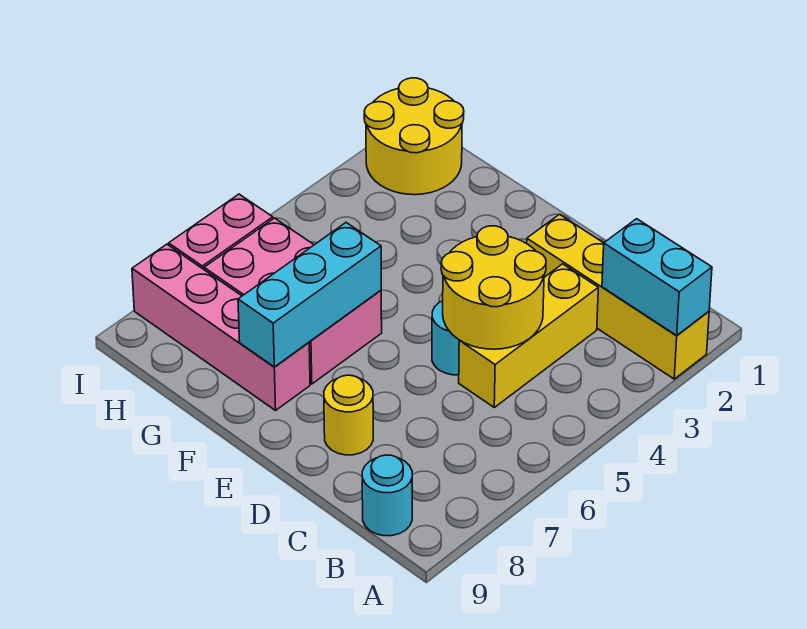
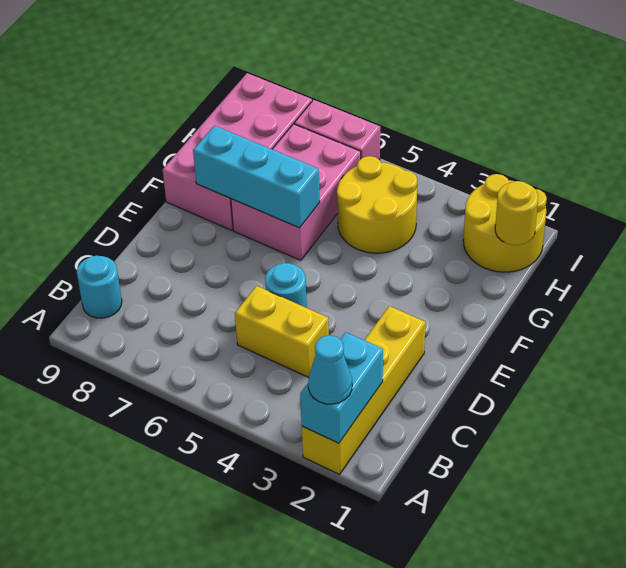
none -> cyan cone A2 level 3
yellow brick C3:C5 level 1 -> yellow brick C4:C5 level 1
yellow round brick C4:D5 level 2 -> yellow round brick G4:H5 level 1
yellow round brick D8 level 1 -> yellow round brick H1 level 2
pink brick F8:I8 level 1 -> pink brick F8:I9 level 1

